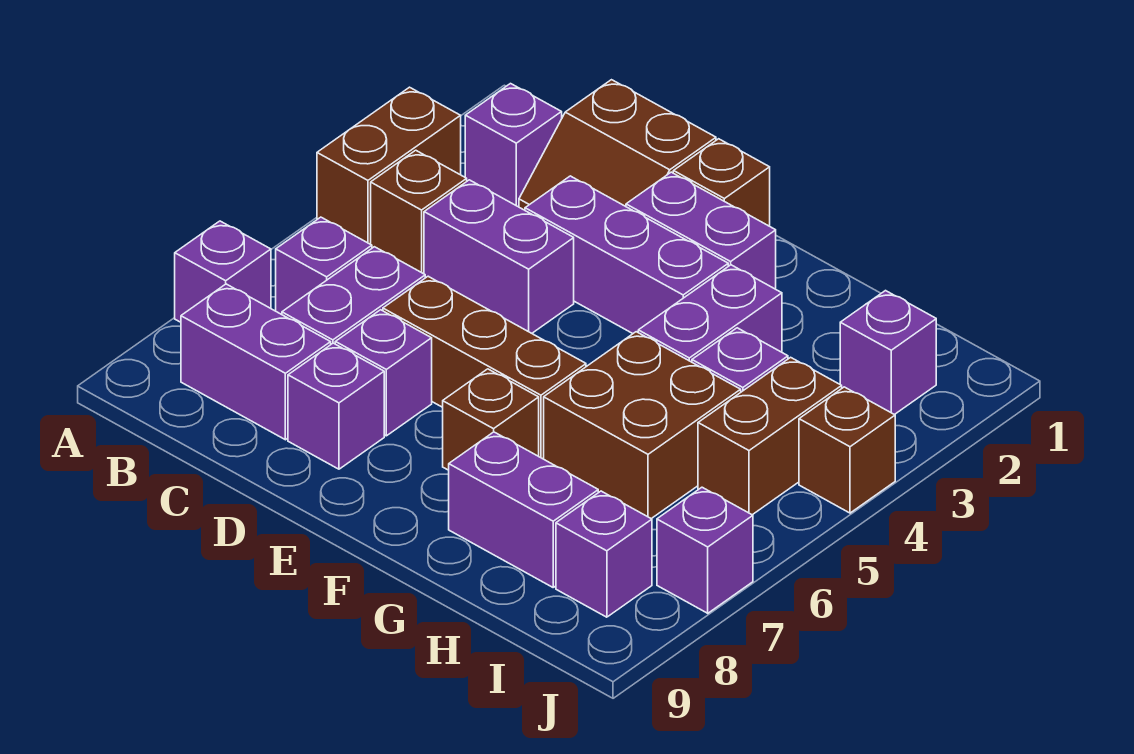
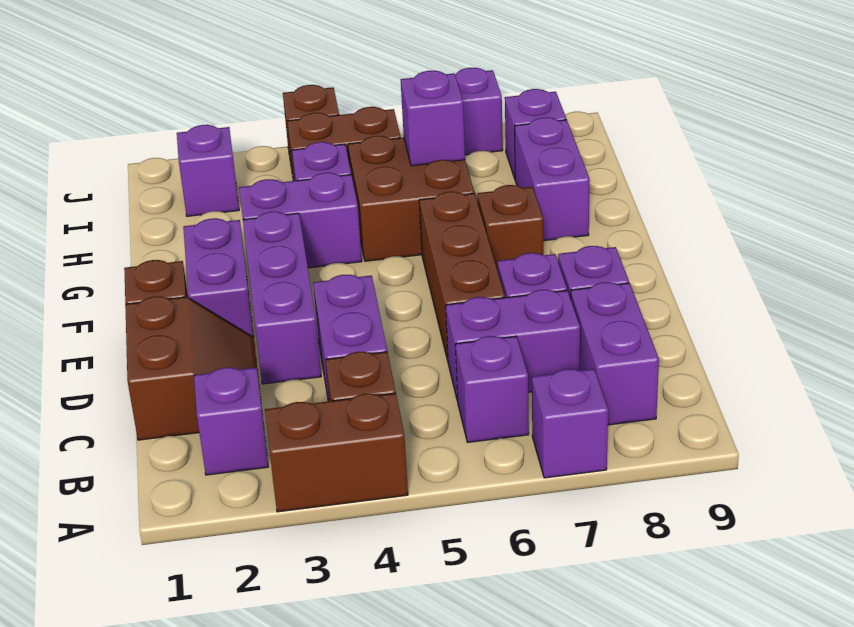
none -> purple brick H6 level 2

